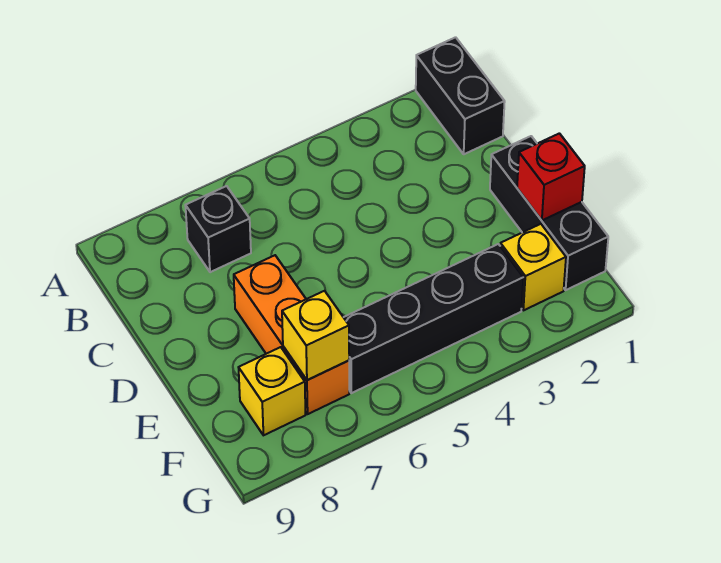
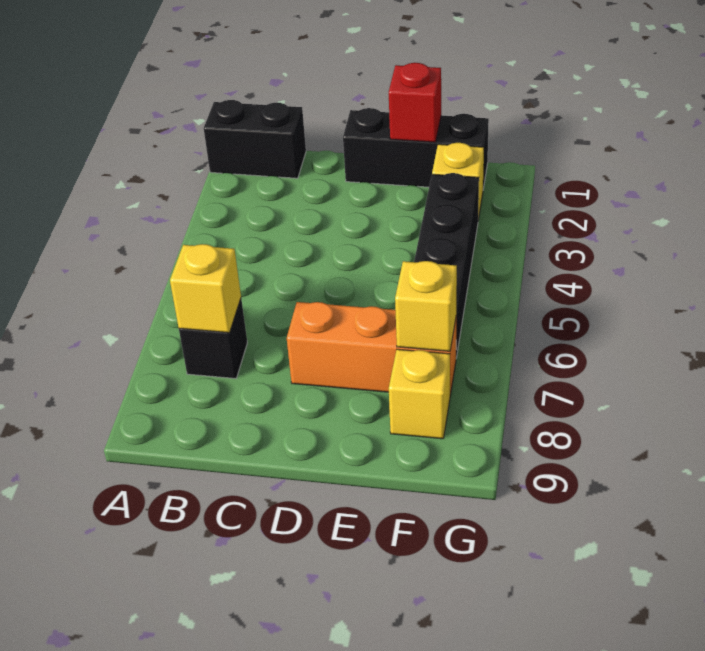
none -> yellow brick B7 level 2

